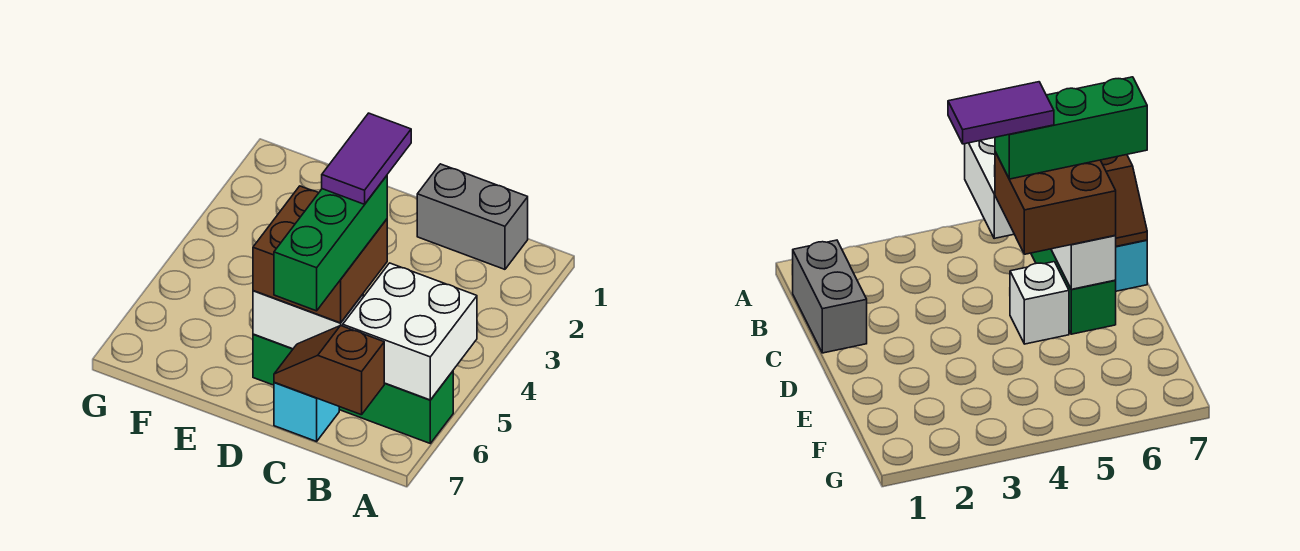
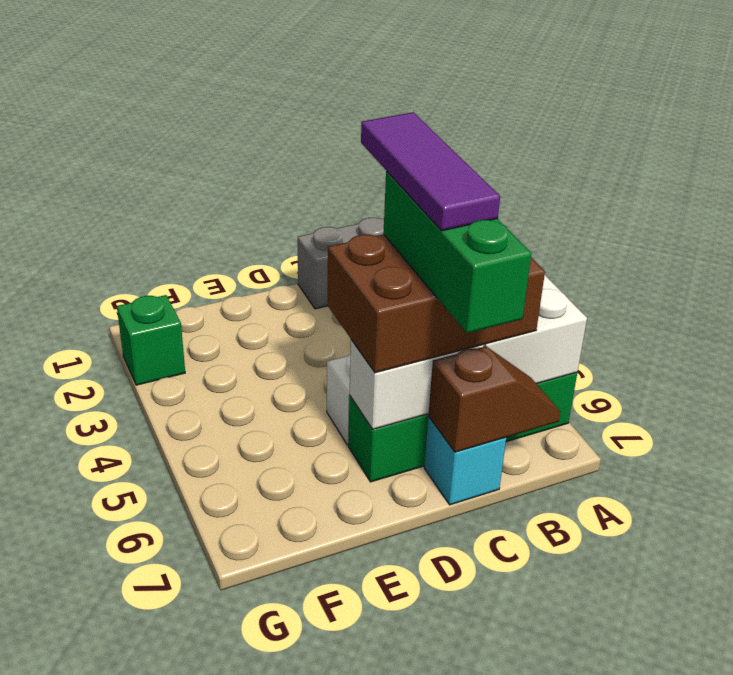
brown slope B7:C7 level 2 top B -> brown slope B7:C7 level 2 top C
purple tile C4:C5 level 5 -> purple tile C4:C6 level 5
brown brick C5:D6 level 3 -> brown brick B5:D6 level 3
none -> green brick G2 level 1

